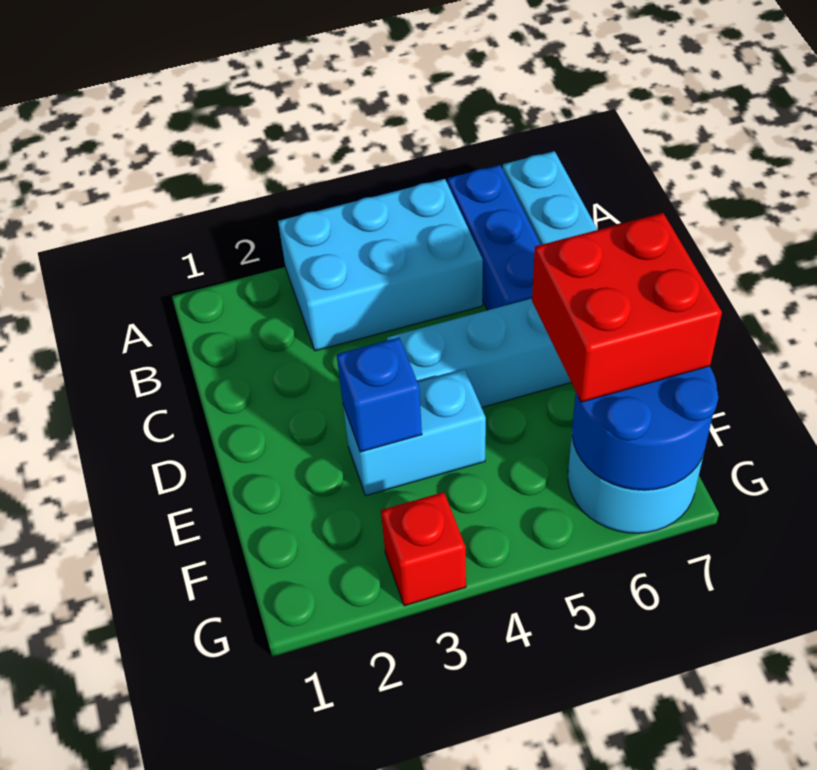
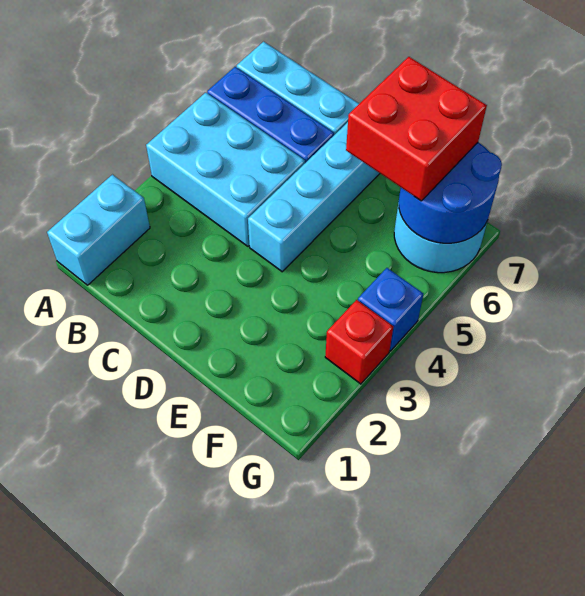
cyan brick A3:B5 level 1 -> cyan brick A4:C5 level 1
cyan brick E3:E4 level 1 -> cyan brick A1:A2 level 1
blue brick E3 level 2 -> blue brick G4 level 1

